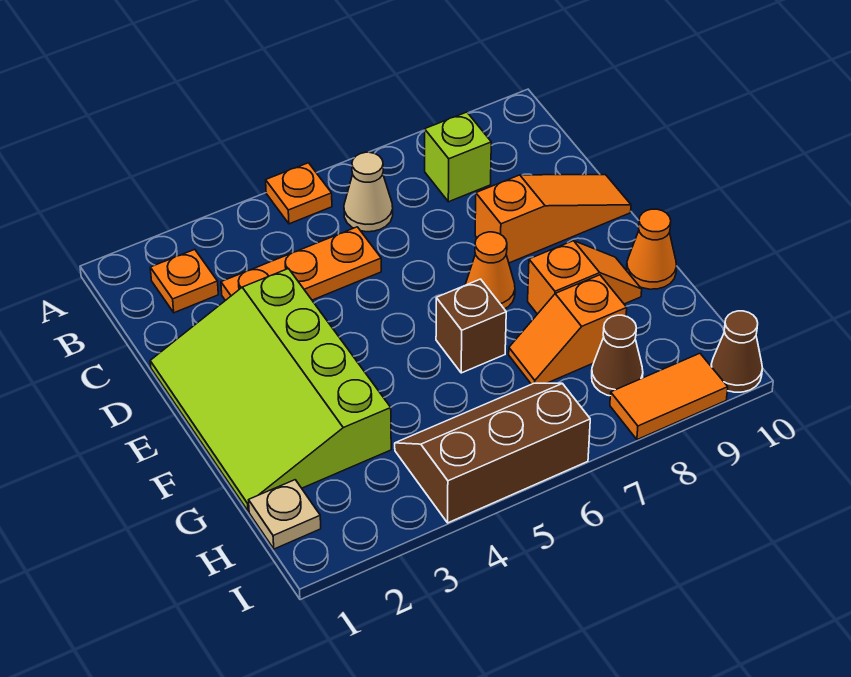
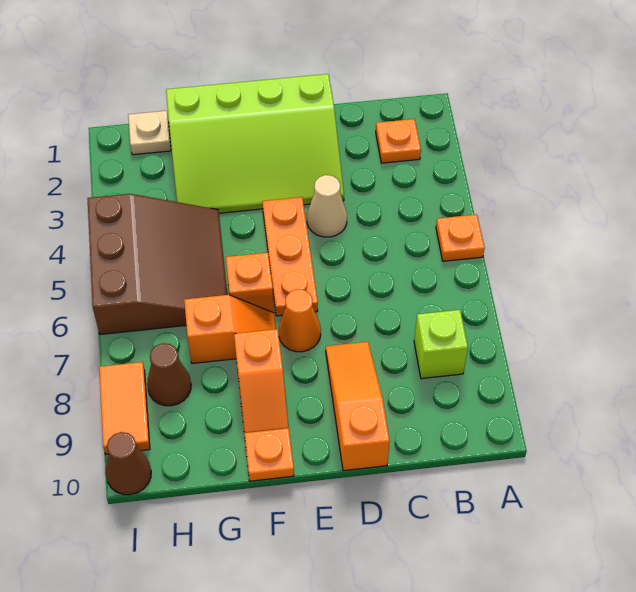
tan cone B6 level 1 -> tan cone D4 level 1
orange plate C3:C5 level 1 -> orange plate E4:E6 level 1
lime slope D1:G3 level 1 top 3 -> lime slope D1:G3 level 1 top 1
orange slope D8:D10 level 1 top 8 -> orange slope D8:D10 level 1 top 10
brown brick F6 level 1 -> orange brick F6 level 1
orange cone F10 level 1 -> orange plate F10 level 1
orange slope G7:G8 level 1 top 8 -> orange slope F7:G7 level 1 top G
brown slope H4:I6 level 1 top I -> brown slope G4:I6 level 1 top I

